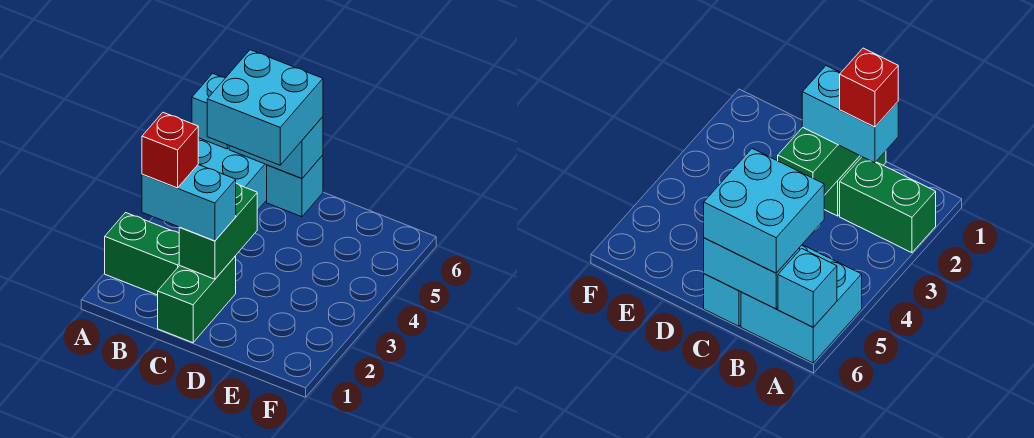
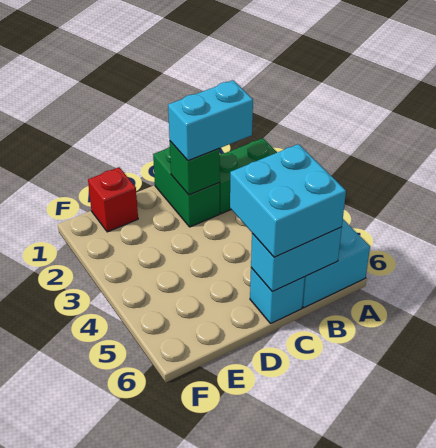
cyan brick A6 level 2 -> none
red brick B2 level 4 -> red brick E1 level 1
green brick C2:C3 level 2 -> green brick C2 level 2

